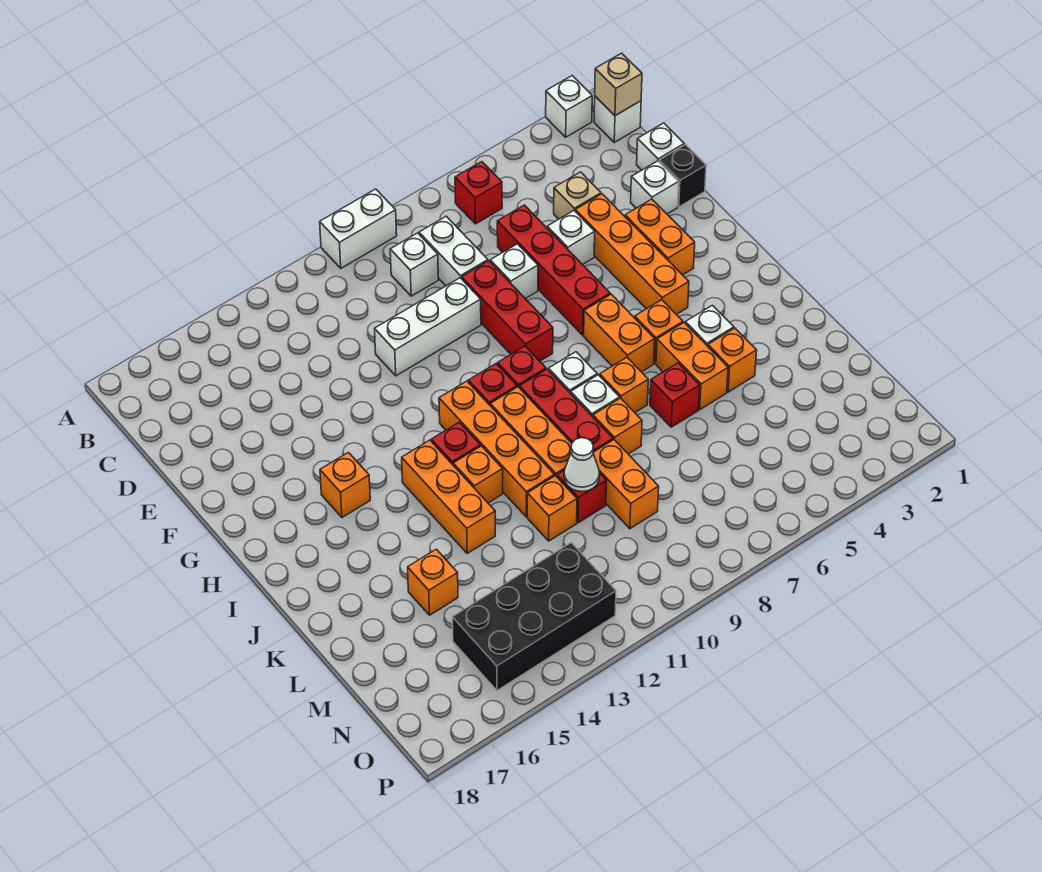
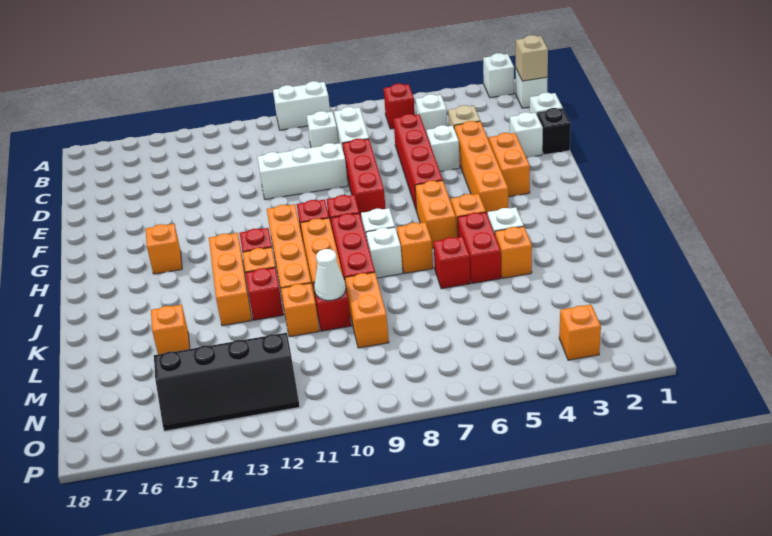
white brick E7 level 1 -> white brick C5 level 1
orange brick J5:K5 level 1 -> red brick J5:K5 level 1
orange brick K8 level 1 -> orange brick O3 level 1
none -> red brick K12 level 1
black brick N12:O15 level 1 -> black slope N12:O15 level 1 top N

